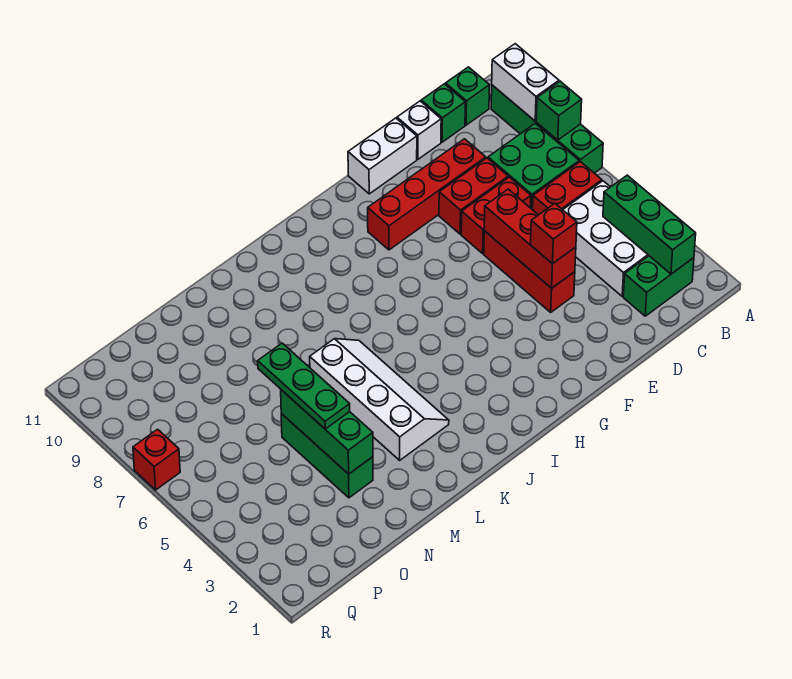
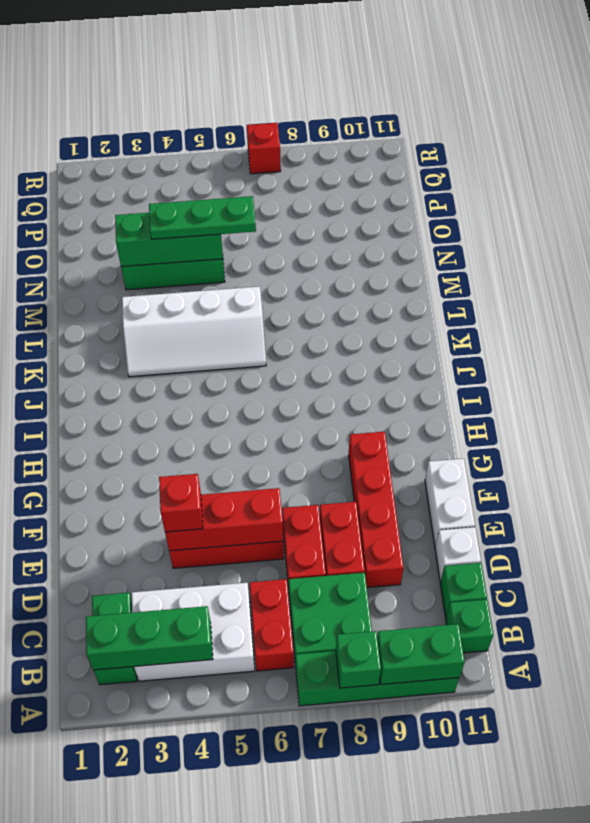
white brick A9:A10 level 2 -> green brick A9:A10 level 2

